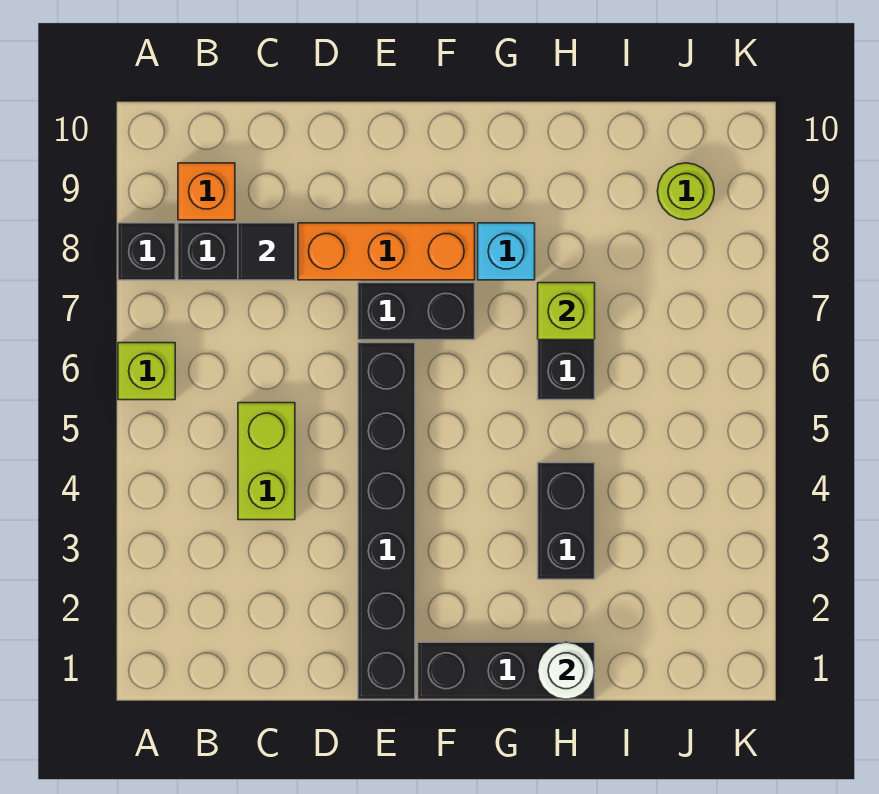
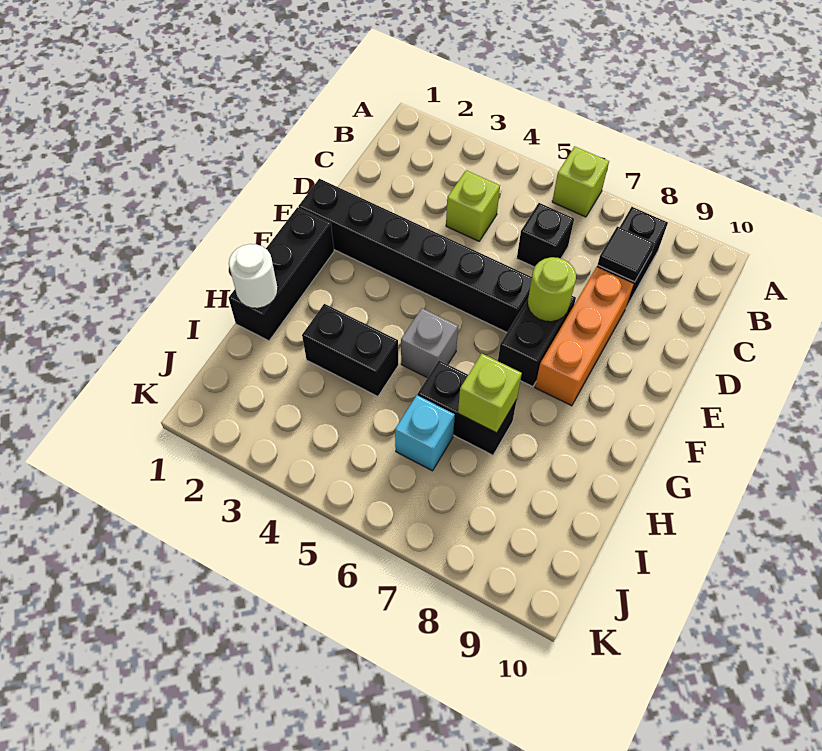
black brick A8 level 1 -> black brick C6 level 1
orange brick B9 level 1 -> none
lime brick C4:C5 level 1 -> lime brick C4 level 1
none -> grey brick G5 level 1
cyan brick G8 level 1 -> cyan brick I6 level 1
lime round brick J9 level 1 -> lime round brick E7 level 2

